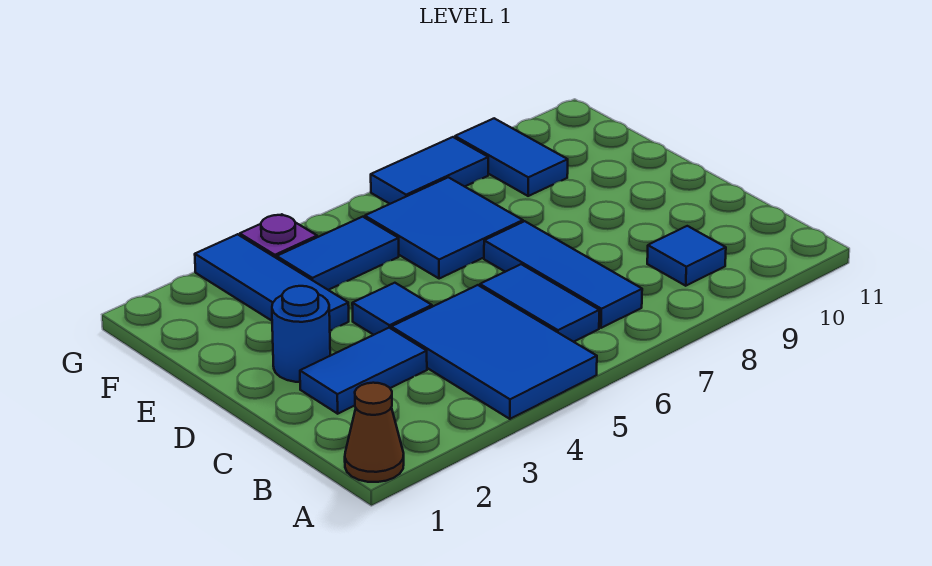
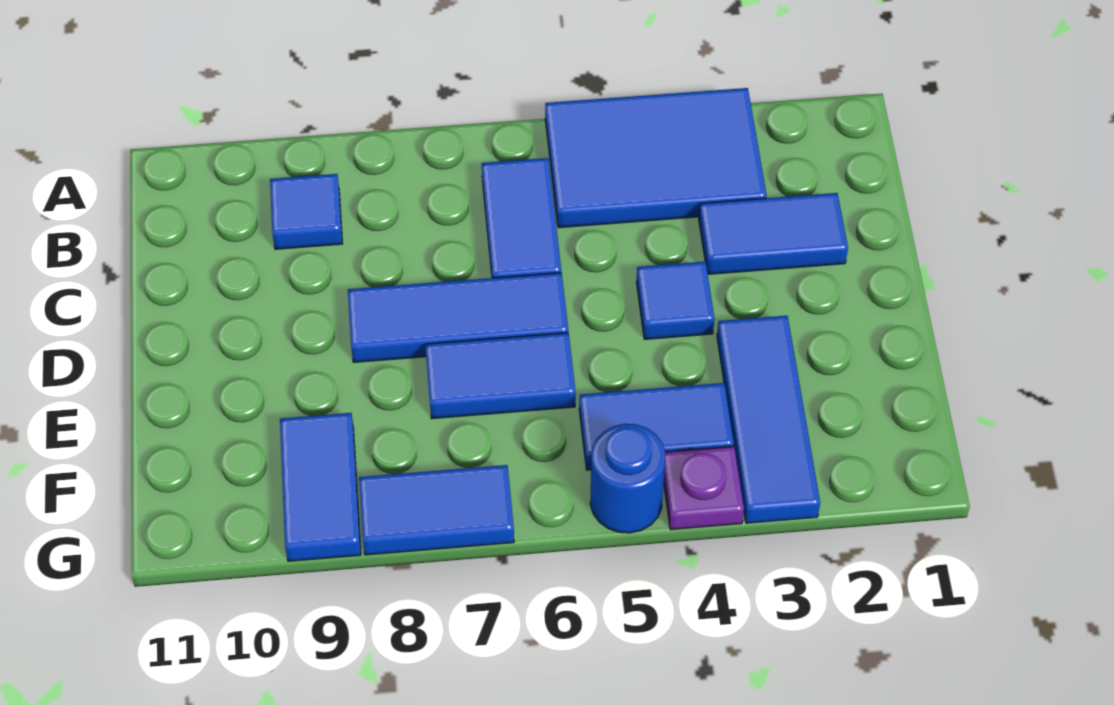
brown cone A1 level 1 -> none
blue tile A4:C5 level 1 -> blue tile A3:B5 level 1
blue tile B7:D7 level 1 -> blue tile D6:D8 level 1
blue round brick D2 level 1 -> blue round brick G5 level 1
blue tile E6:F7 level 1 -> blue tile E6:E7 level 1

